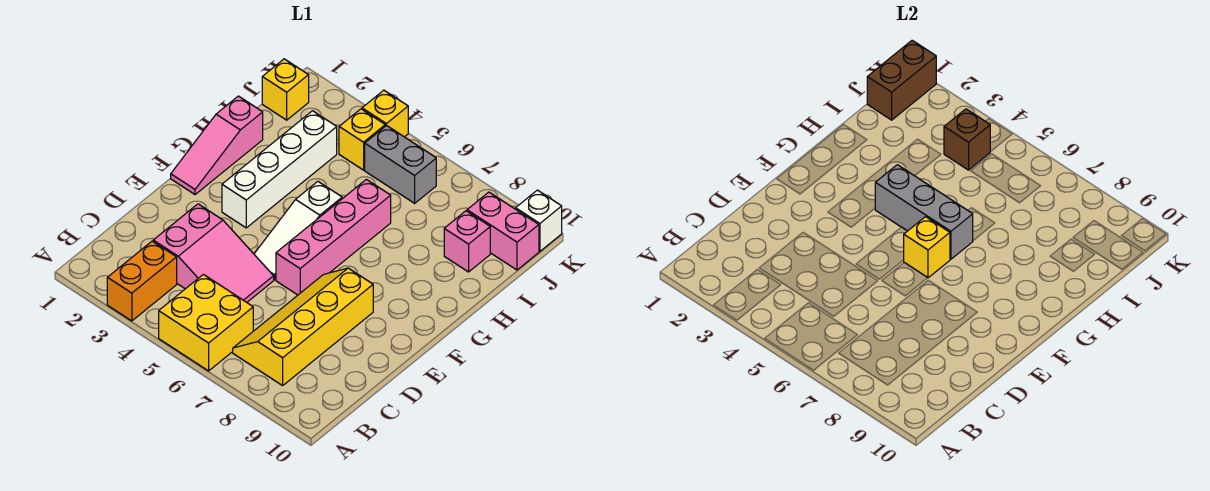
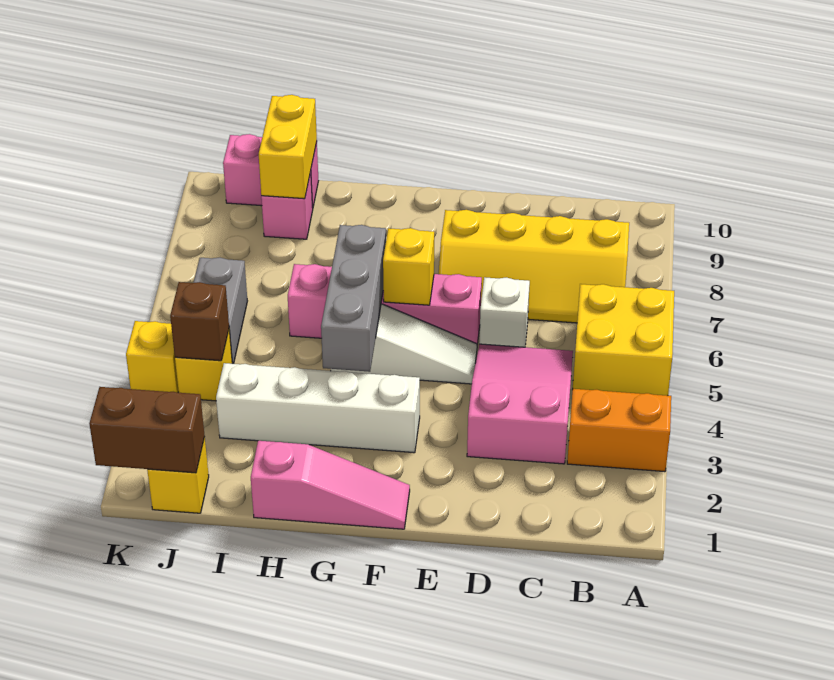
none -> yellow brick I9:I10 level 2
pink brick J9:J10 level 1 -> pink brick I10:J10 level 1
white brick K10 level 1 -> white brick D6 level 1

